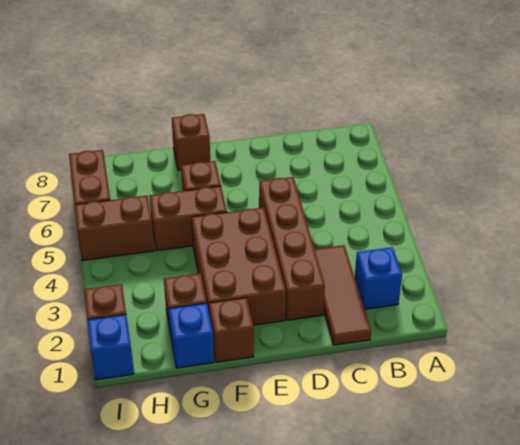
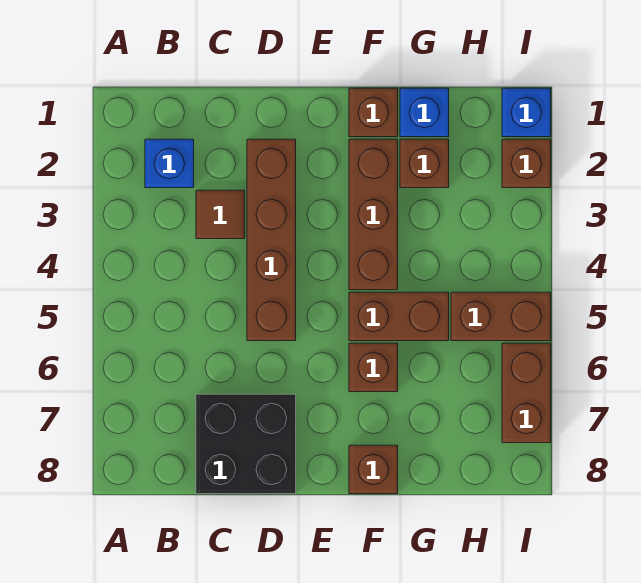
brown tile C1:C3 level 1 -> brown tile C3 level 1
none -> black brick C7:D8 level 1
brown brick E2:F4 level 1 -> brown brick F2:F4 level 1

